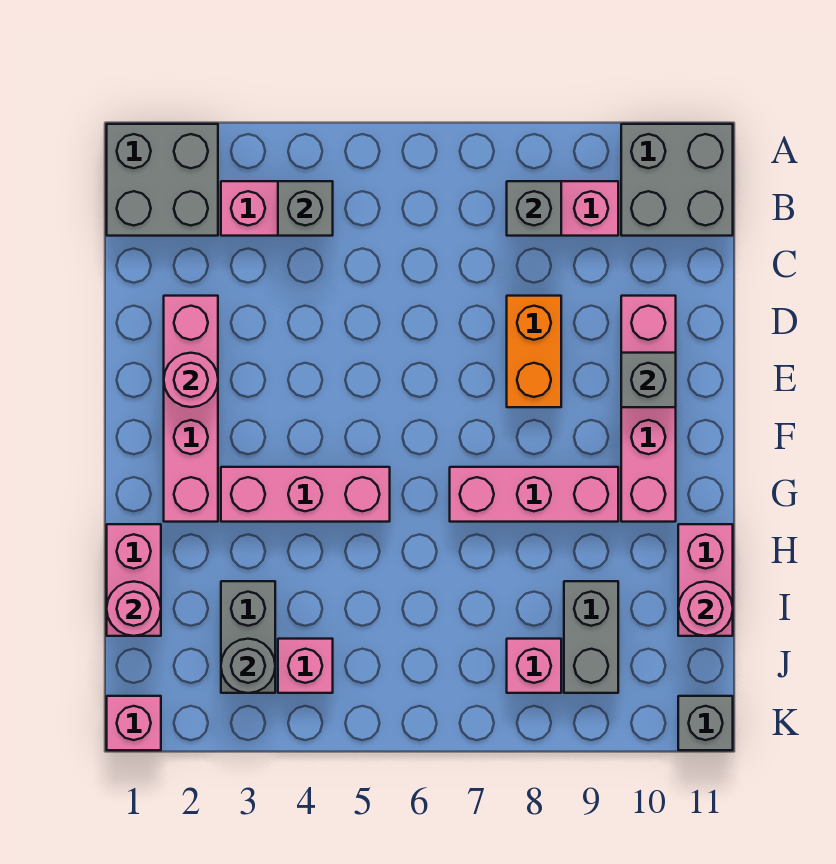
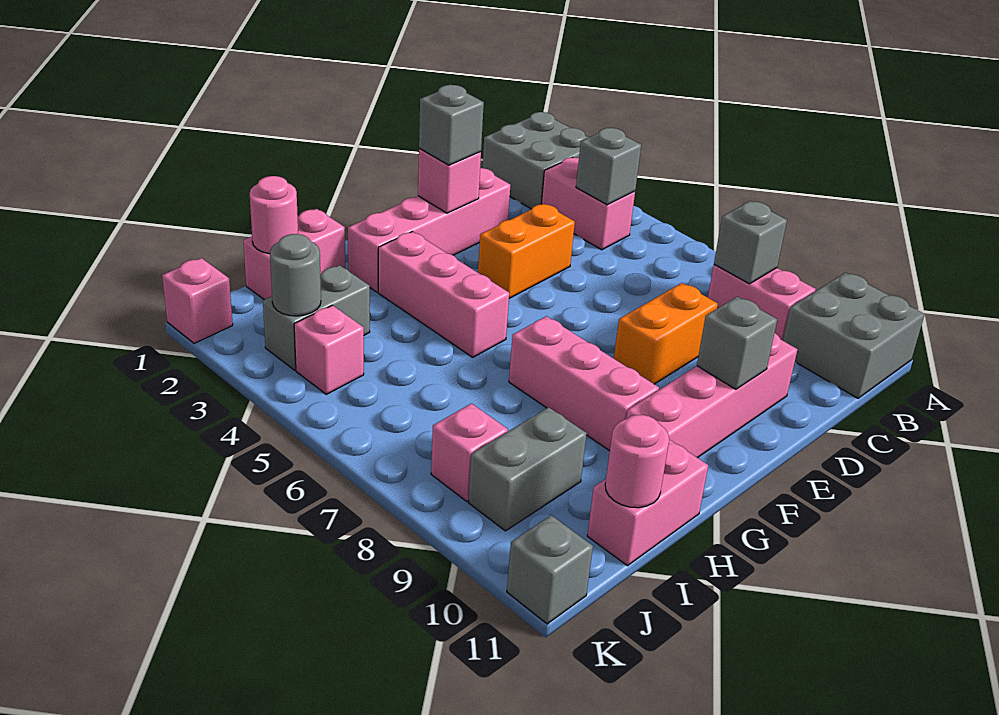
none -> orange brick D4:E4 level 1
pink round brick E2 level 2 -> pink brick E2 level 2
none -> grey brick E2 level 3

